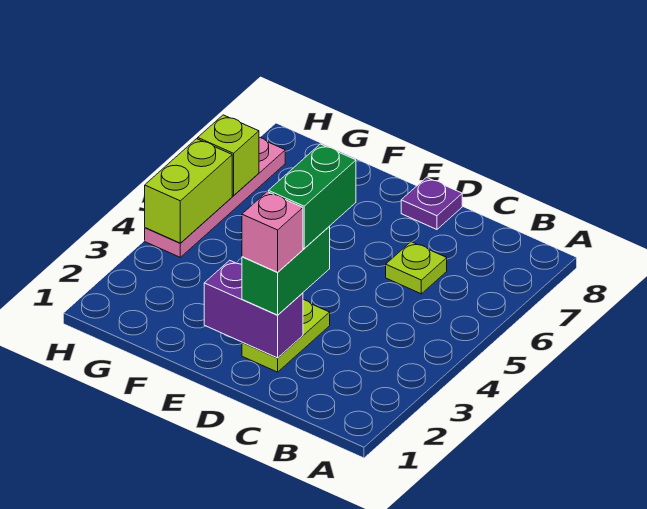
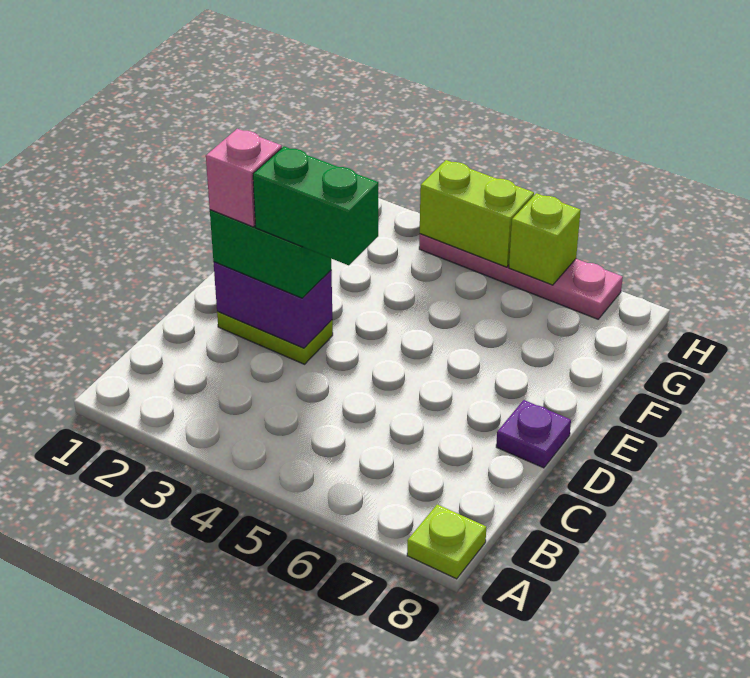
lime plate C6 level 1 -> lime plate A8 level 1
purple brick D2:E2 level 2 -> purple brick D2:D3 level 2

